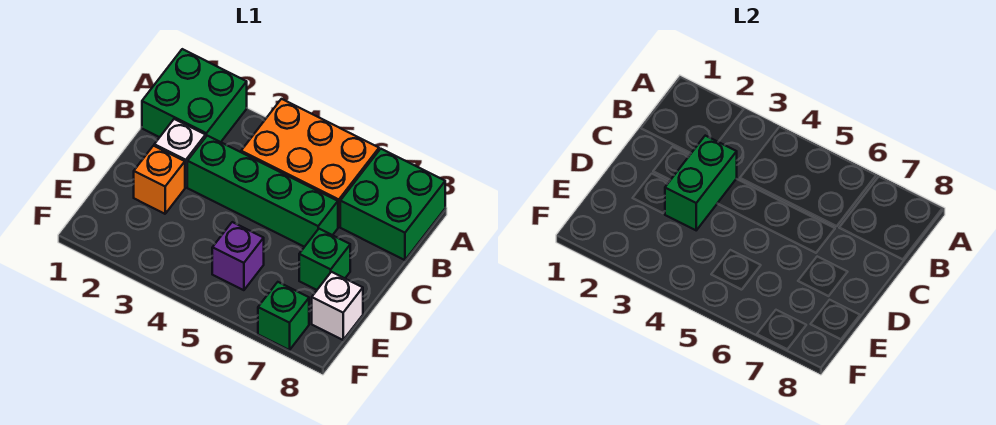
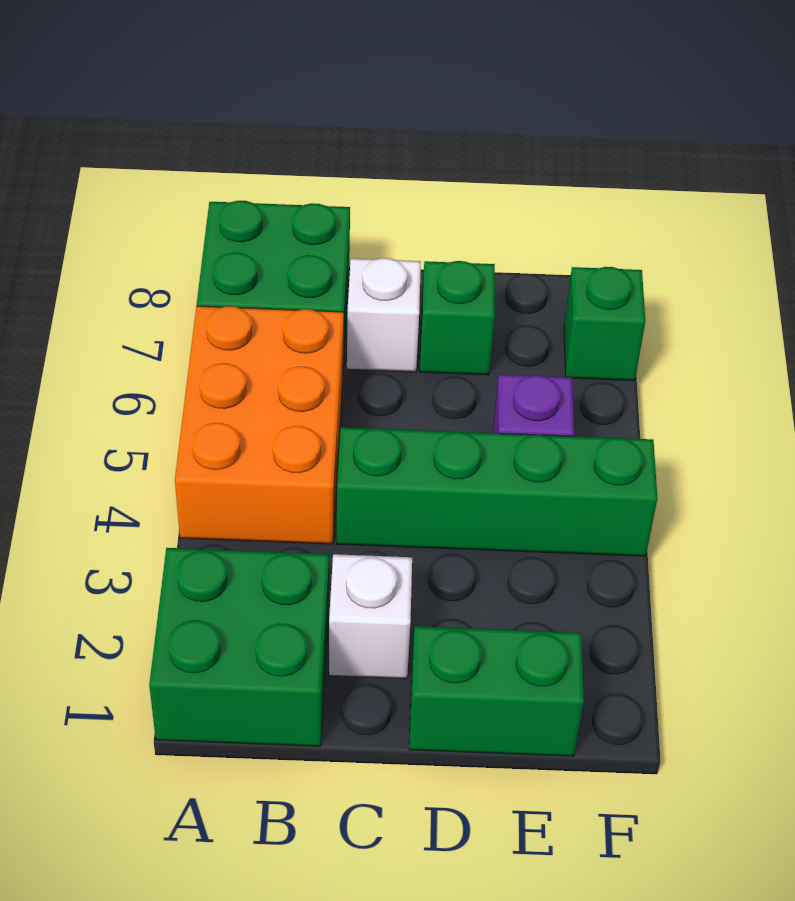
green brick C3:C6 level 1 -> green brick C4:F4 level 1
green brick C3:D3 level 2 -> green brick D1:E1 level 1
orange brick D2 level 1 -> none
white brick E8 level 1 -> white brick C7 level 1

